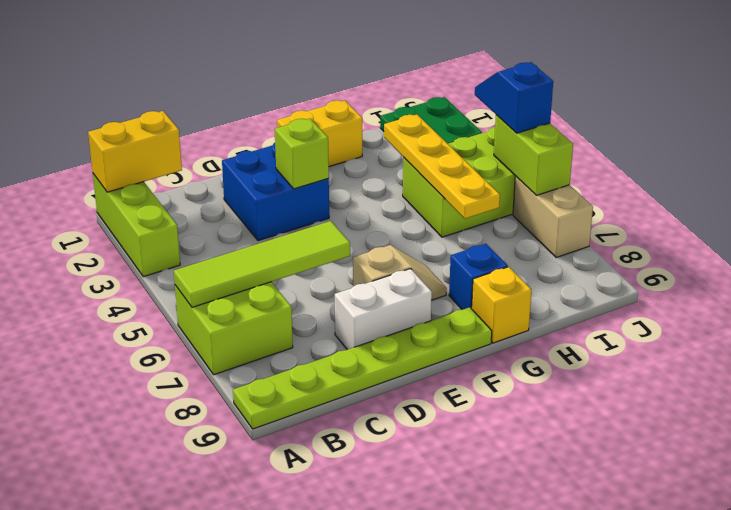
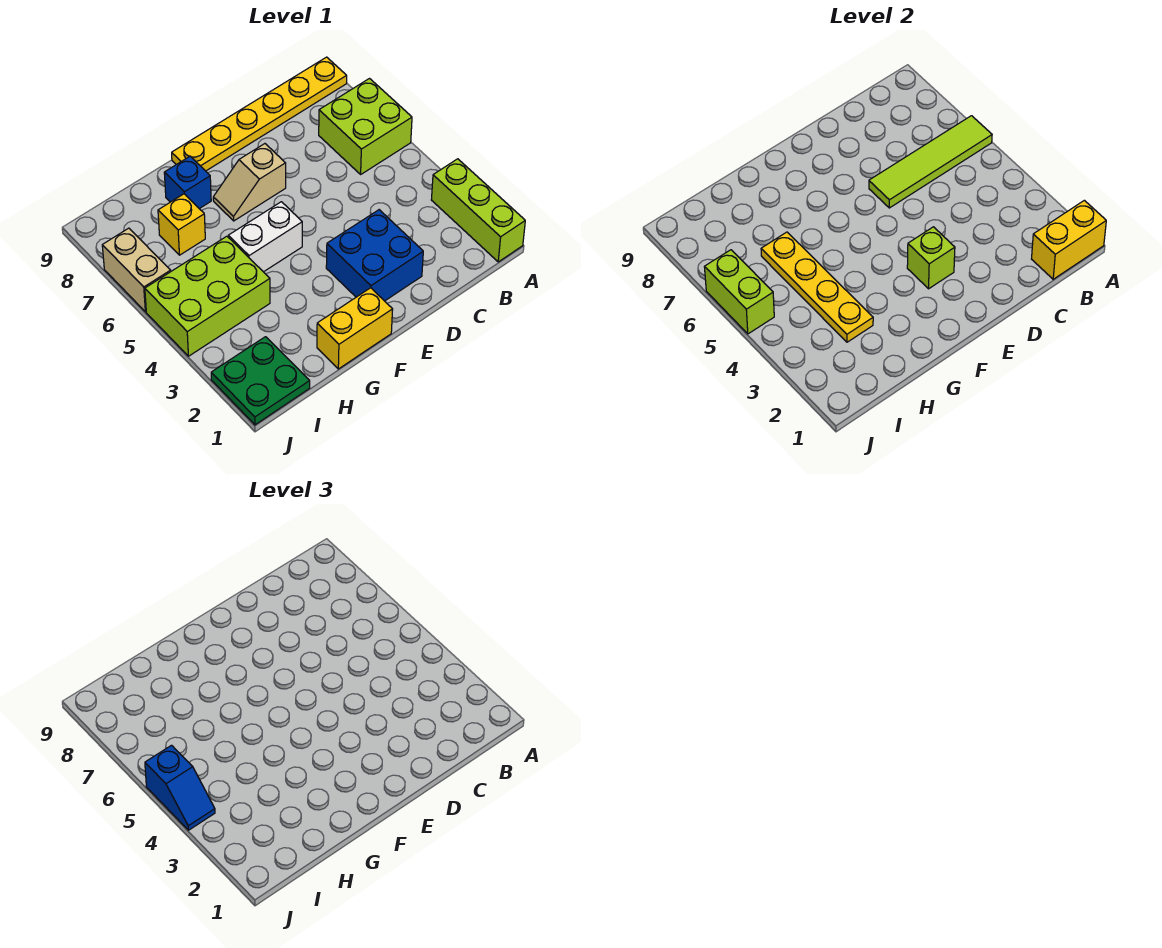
lime plate A9:F9 level 1 -> yellow plate A9:F9 level 1
white brick D8:E8 level 1 -> white brick F5:G5 level 1
yellow brick G9 level 1 -> yellow brick H7 level 1

